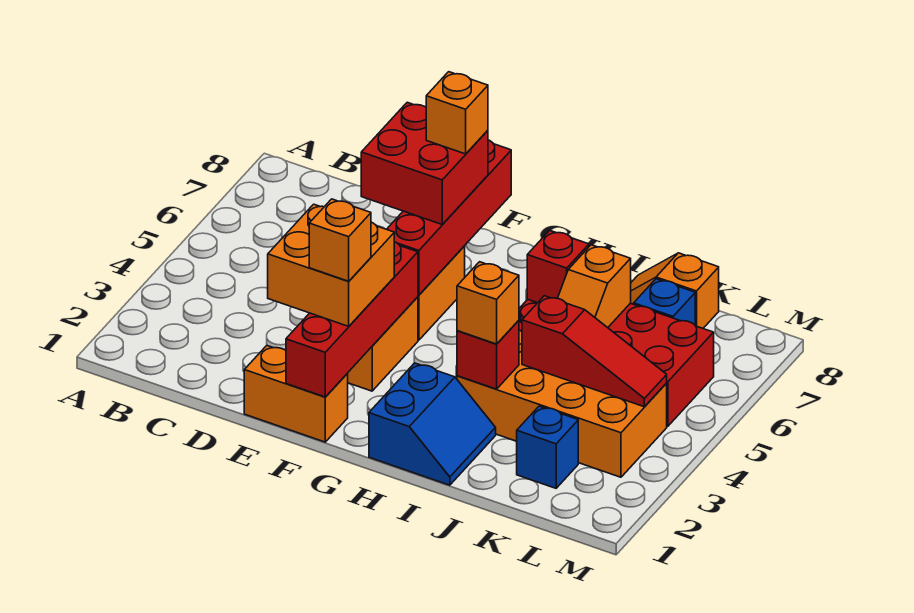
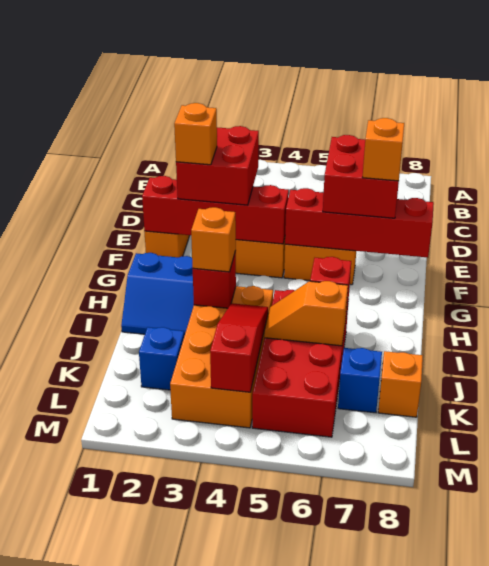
orange brick E2:F3 level 3 -> red brick E2:F3 level 3
red slope J4:L4 level 2 top J -> red slope J4:L4 level 2 top L

